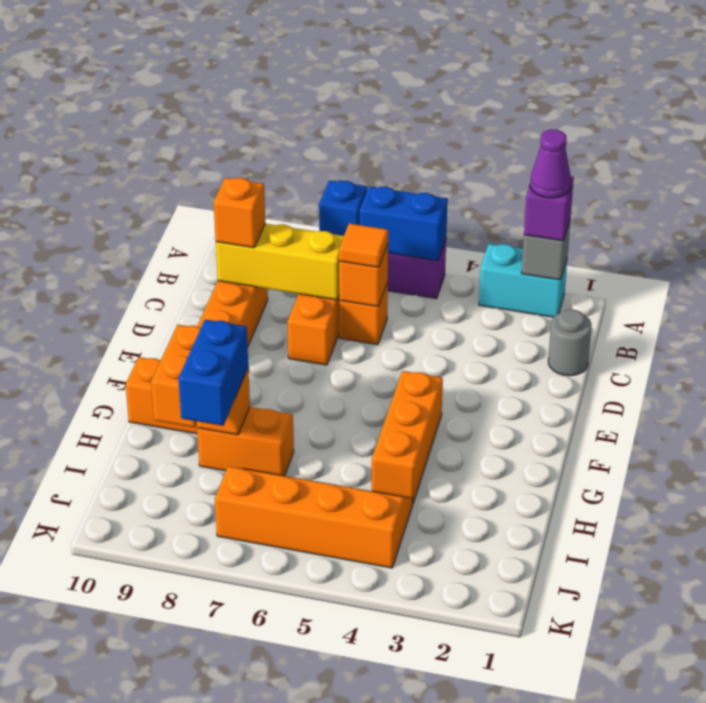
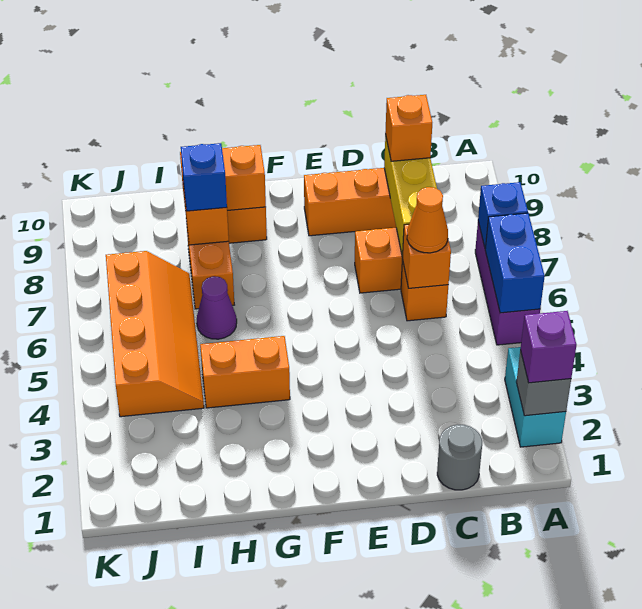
purple cone A2 level 4 -> purple cone H6 level 1
orange tile C6 level 3 -> orange cone C6 level 3
orange brick F4:H4 level 1 -> orange brick G4:H4 level 1
blue brick H8:I8 level 3 -> blue brick H8 level 3

